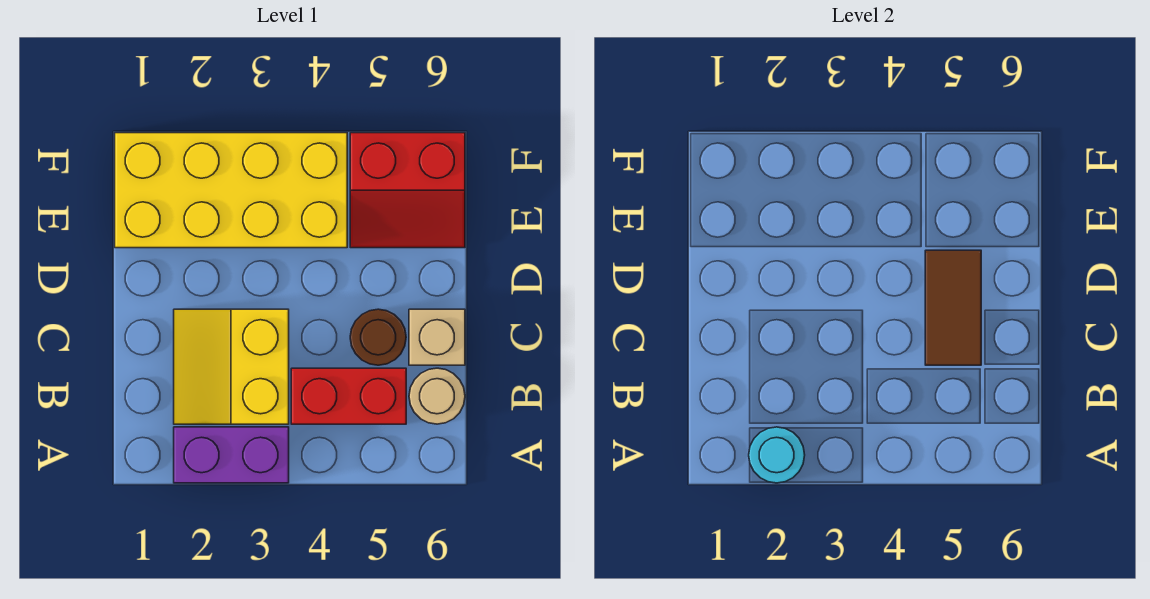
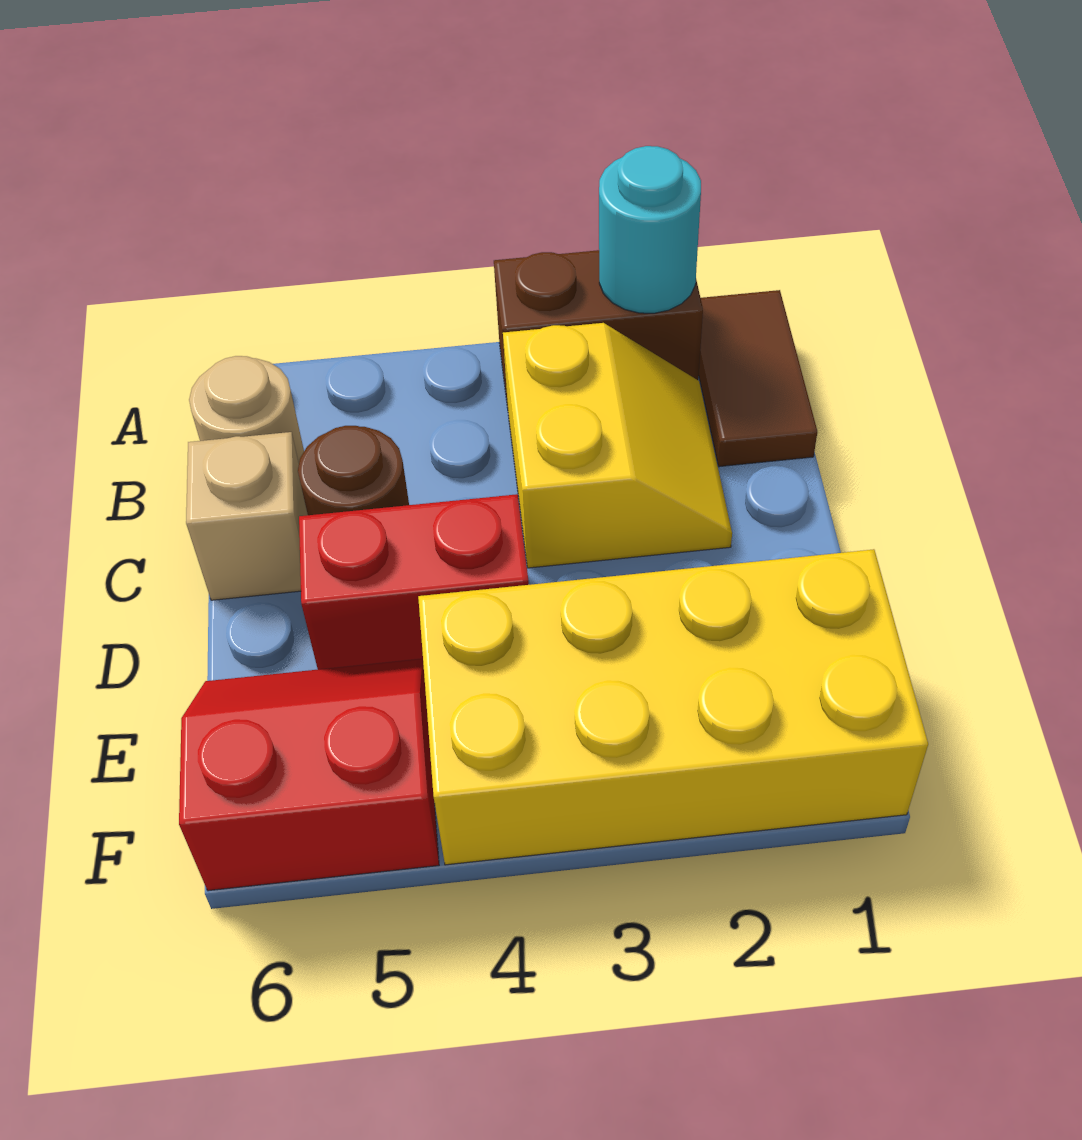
purple brick A2:A3 level 1 -> brown brick A2:A3 level 1
red brick B4:B5 level 1 -> red brick D4:D5 level 1
brown tile C5:D5 level 2 -> brown tile A1:B1 level 1

